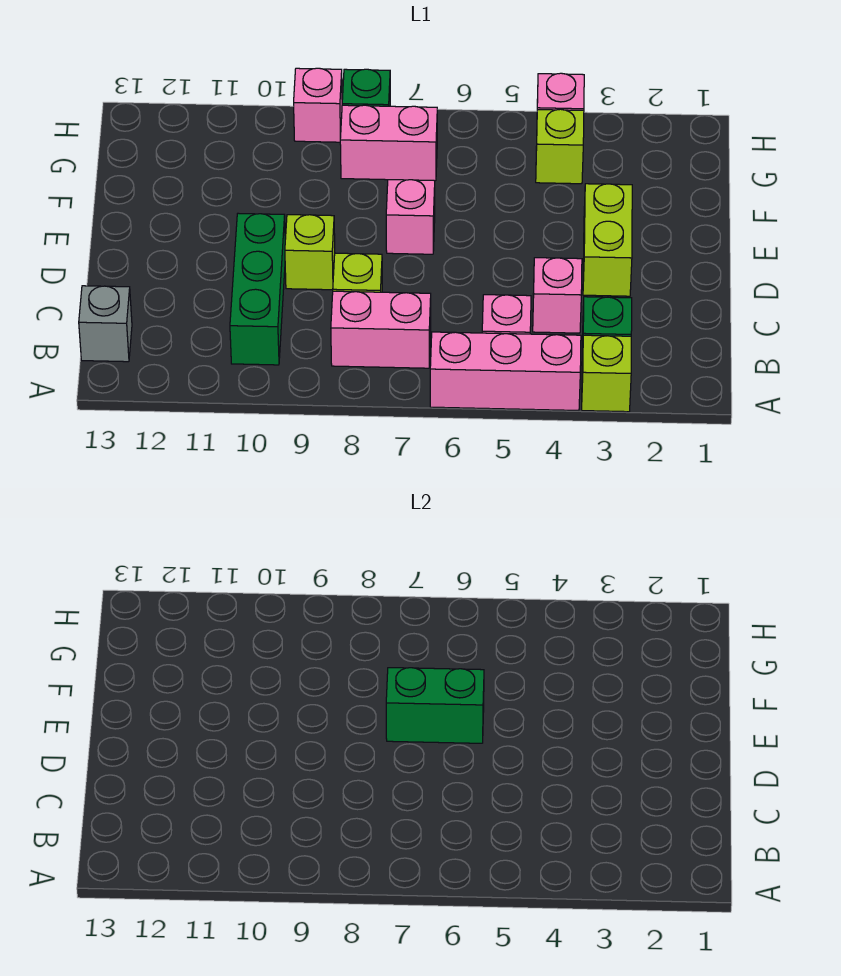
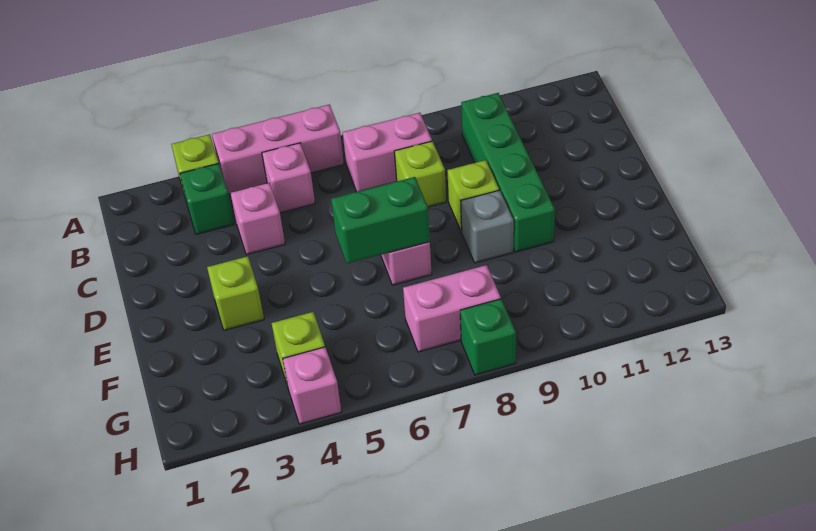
green brick B10:D10 level 1 -> green brick B10:E10 level 1
grey brick B13 level 1 -> grey brick E9 level 1
lime brick D3:E3 level 1 -> lime brick E3 level 1
pink brick H9 level 1 -> none

